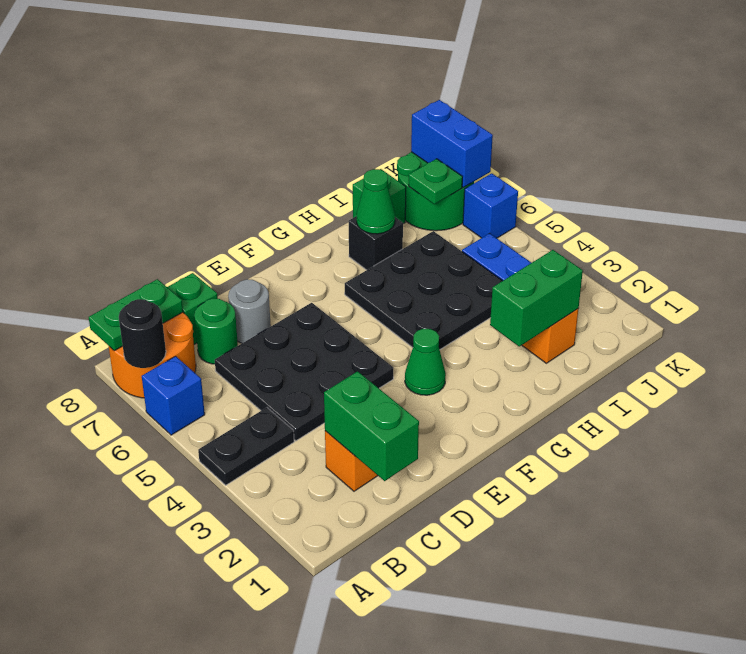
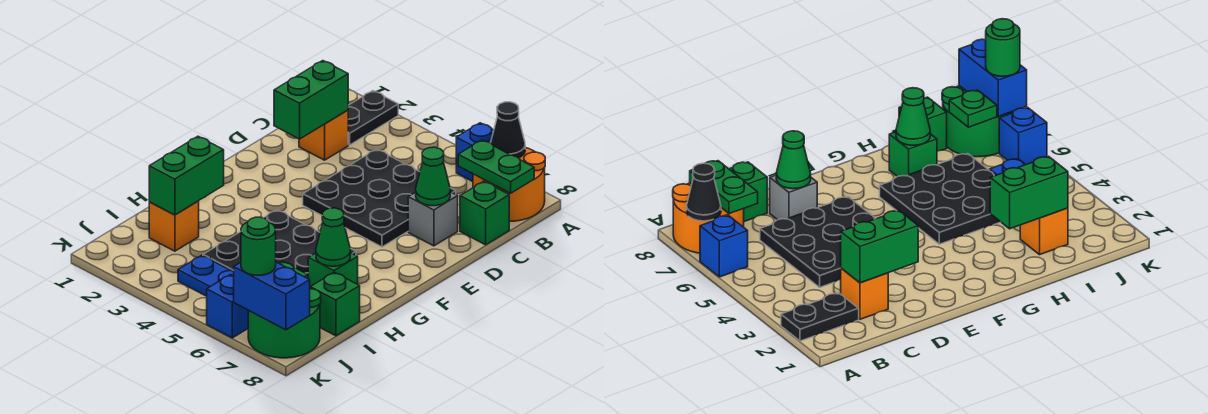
black plate A4:B4 level 1 -> black plate A2:B2 level 1
black round brick A7 level 2 -> black cone A7 level 2
green plate A8:B8 level 2 -> green plate B7:B8 level 2
green brick C1:C2 level 2 -> green brick C2:D2 level 2
green round brick C7 level 1 -> green round brick K7 level 3
grey round brick D7 level 1 -> grey brick D7 level 1
green cone F3 level 1 -> green cone D7 level 2
black brick H7 level 1 -> green brick H7 level 1

